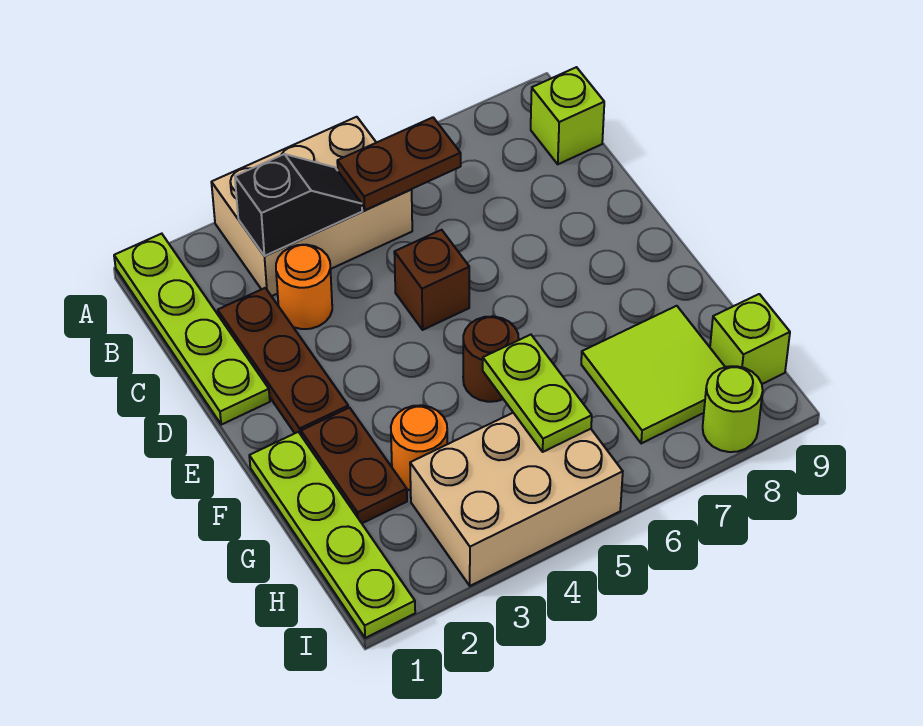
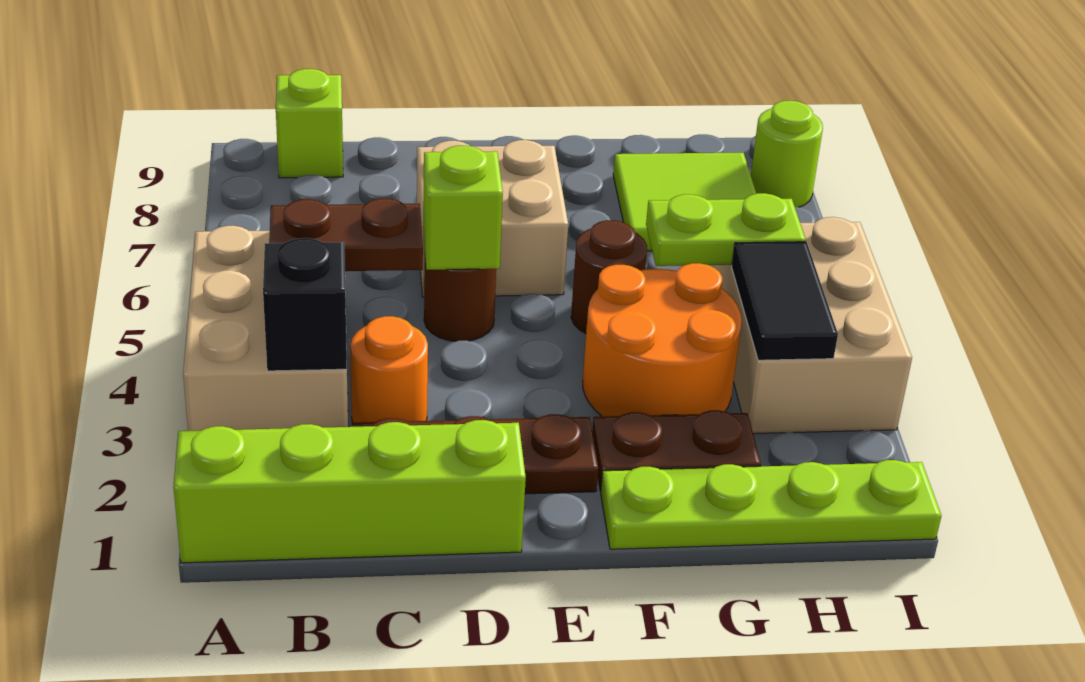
lime plate A1:D1 level 1 -> lime brick A1:D1 level 1
brown plate B5:B6 level 2 -> brown plate B5:C5 level 2
brown brick D5 level 1 -> brown round brick D5 level 1
none -> tan brick D6:E7 level 1
orange round brick G3 level 1 -> orange round brick F3:G4 level 1
none -> black tile H3:H4 level 2
lime brick H9 level 1 -> lime brick D5 level 2

